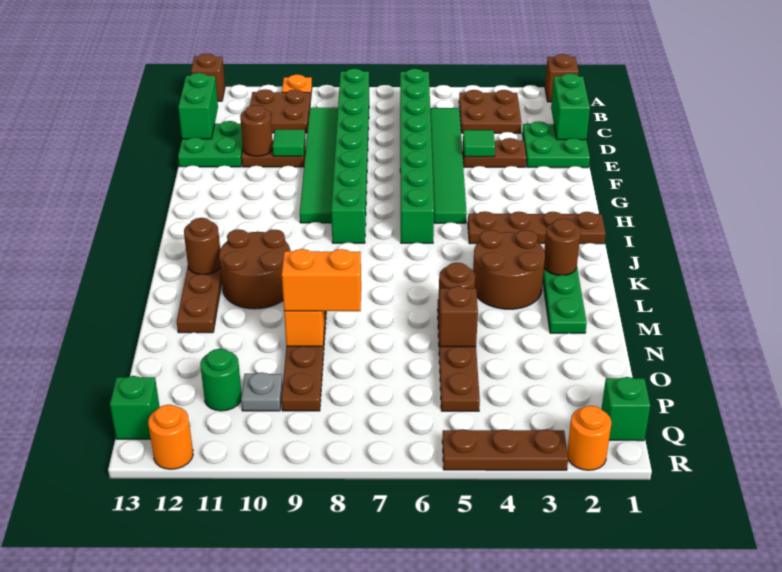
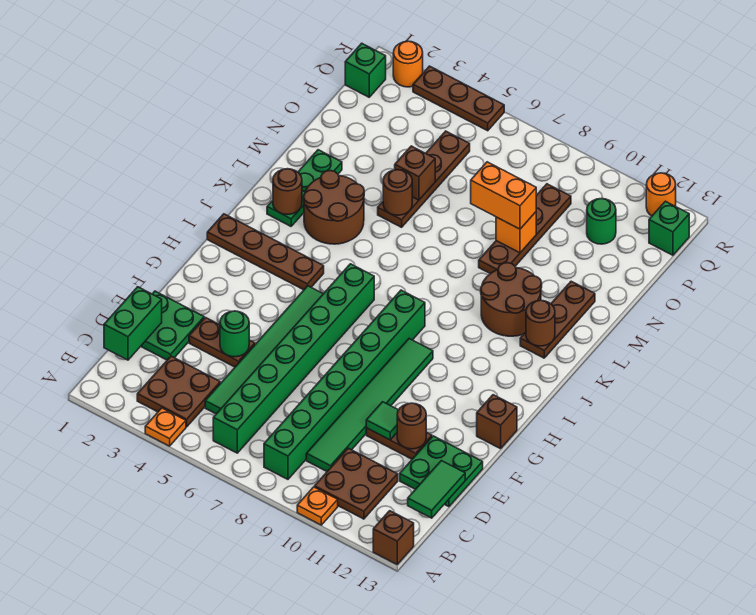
brown brick A1 level 1 -> brown brick G13 level 1
none -> orange plate A4 level 1
green brick C13:D13 level 2 -> green tile C13:D13 level 2
green tile E4 level 2 -> green round brick E4 level 2
grey plate P10 level 1 -> none

